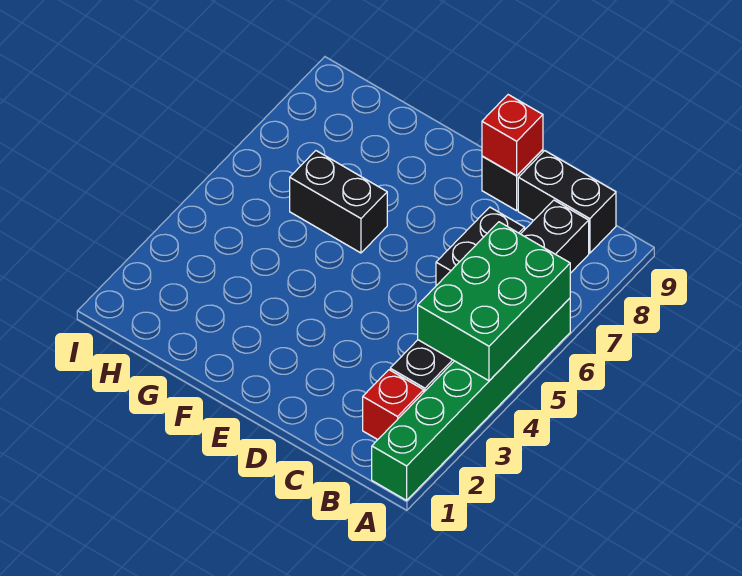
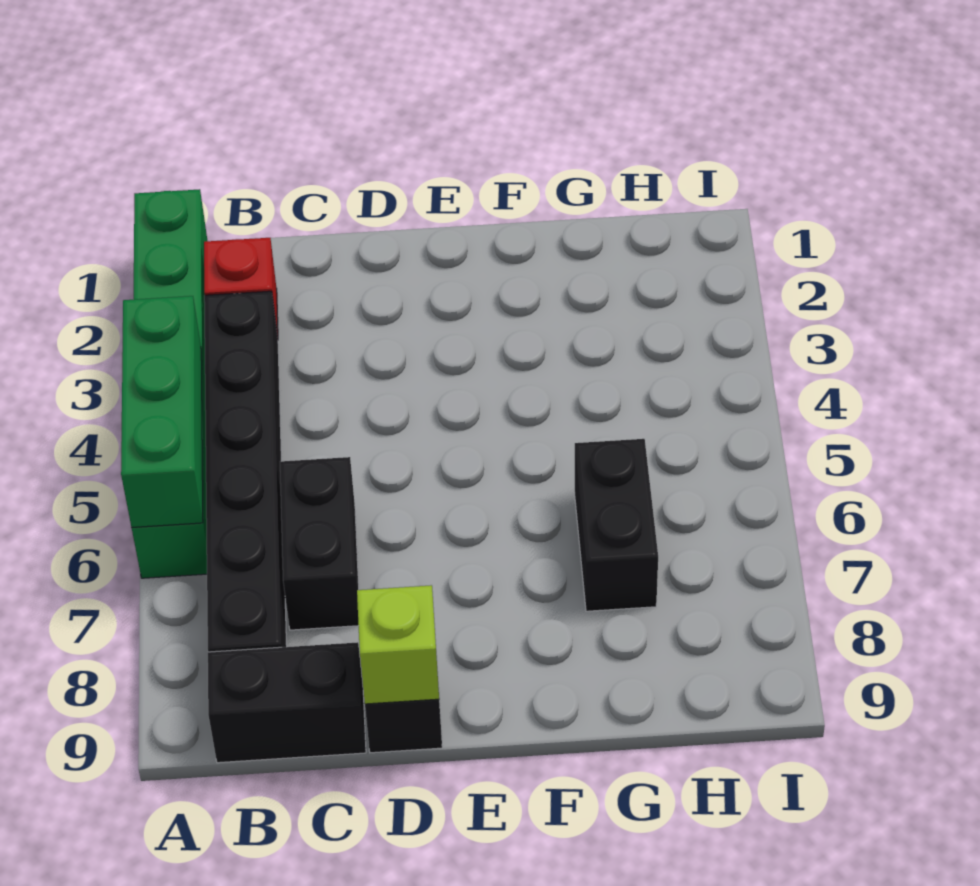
green brick A4:B6 level 2 -> green brick A4:A6 level 2
red brick D9 level 2 -> lime brick D9 level 2
black brick F6:G6 level 1 -> black brick G6:G7 level 1

